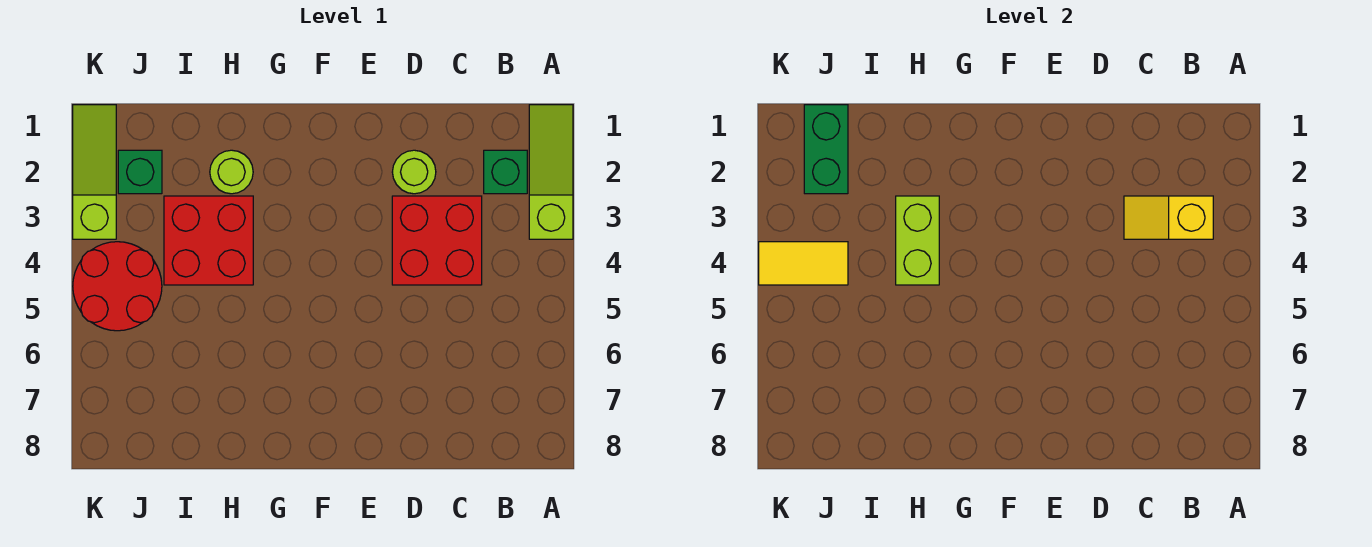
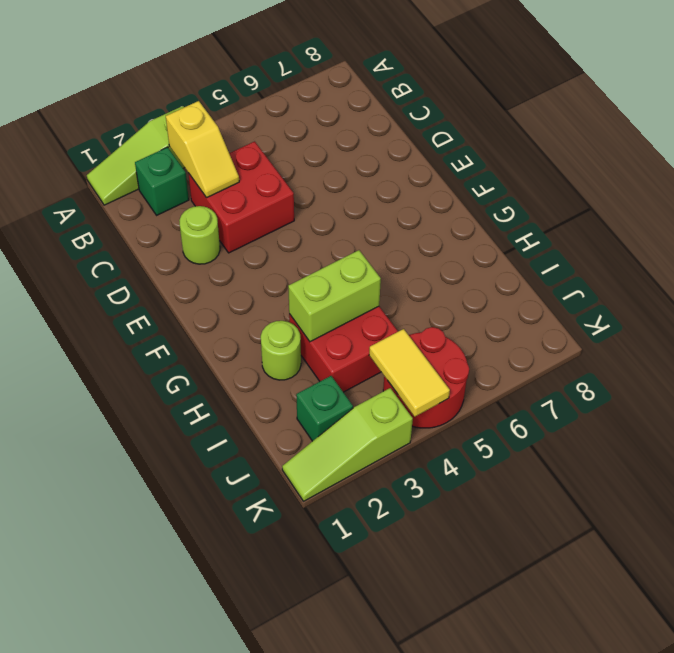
green brick J1:J2 level 2 -> none

